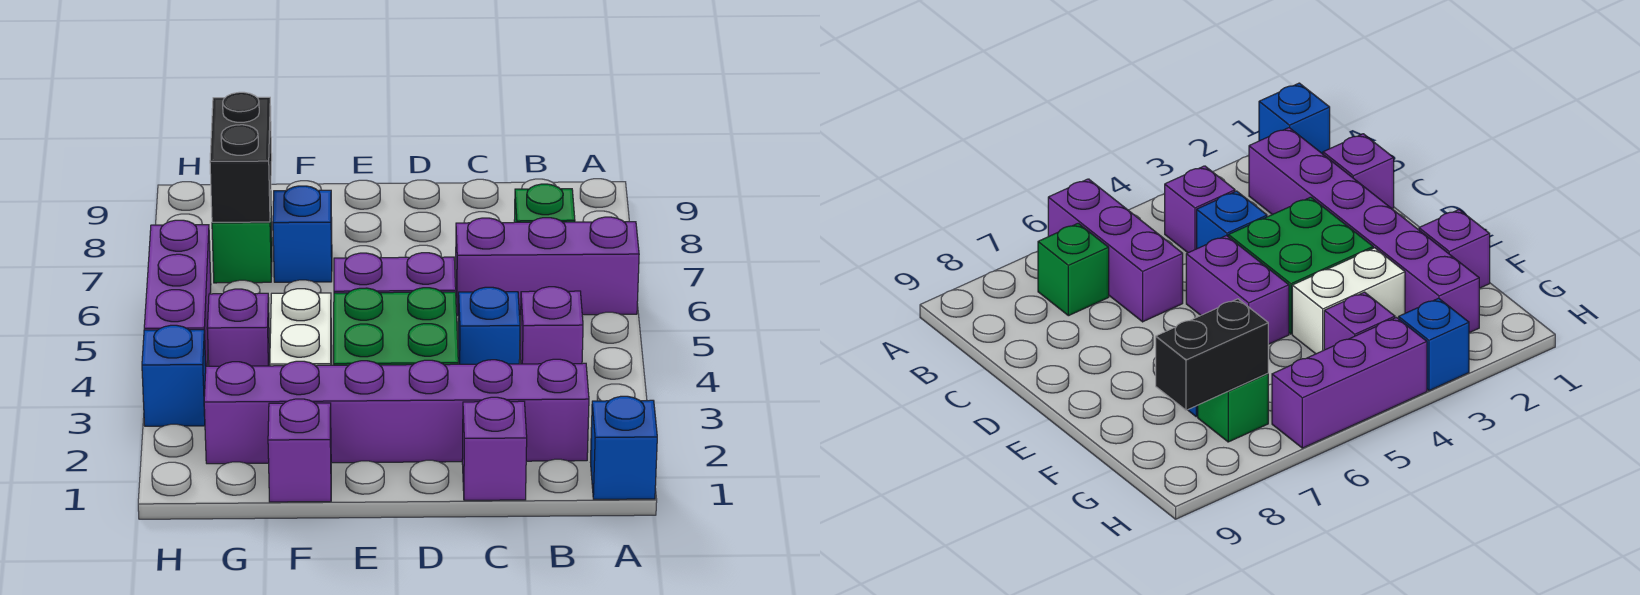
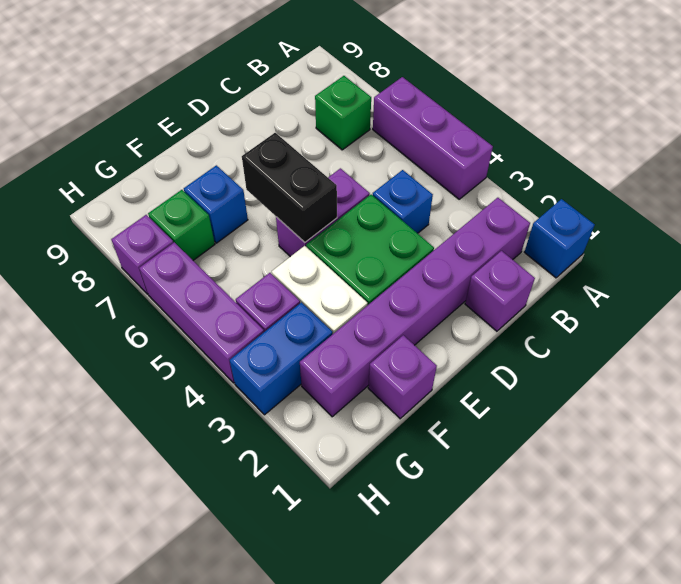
purple brick A6:C6 level 1 -> purple brick A4:A6 level 1
purple brick B4 level 1 -> purple brick H7 level 1
black brick G7:G8 level 2 -> black brick E5:E6 level 2
blue brick H3 level 1 -> blue brick G3:H3 level 1

